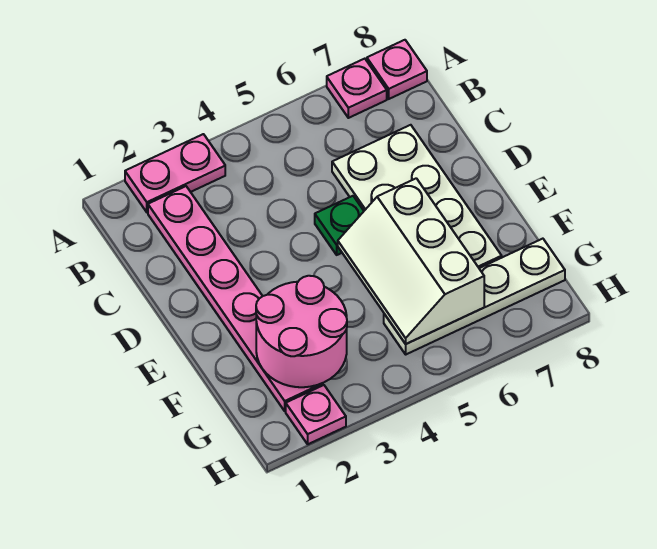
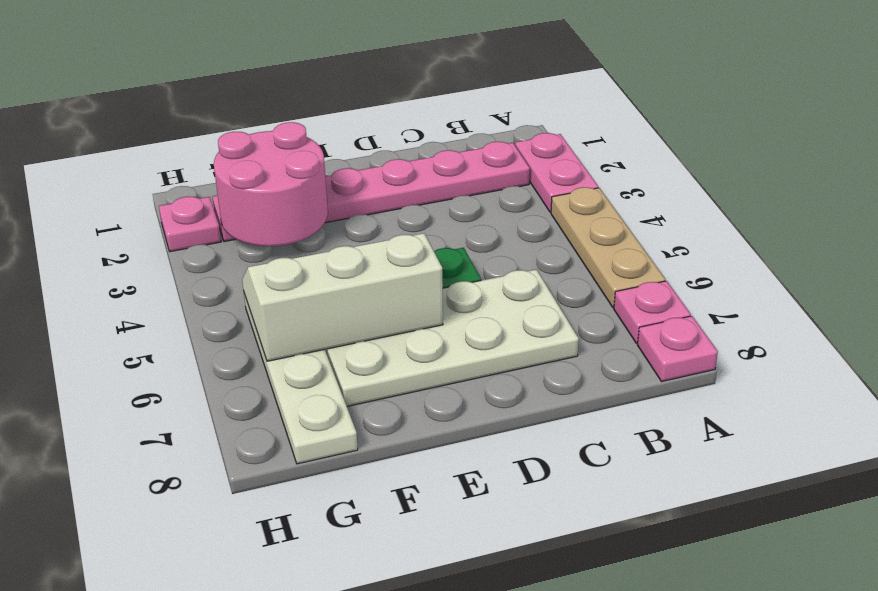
none -> tan plate A4:A6 level 1

